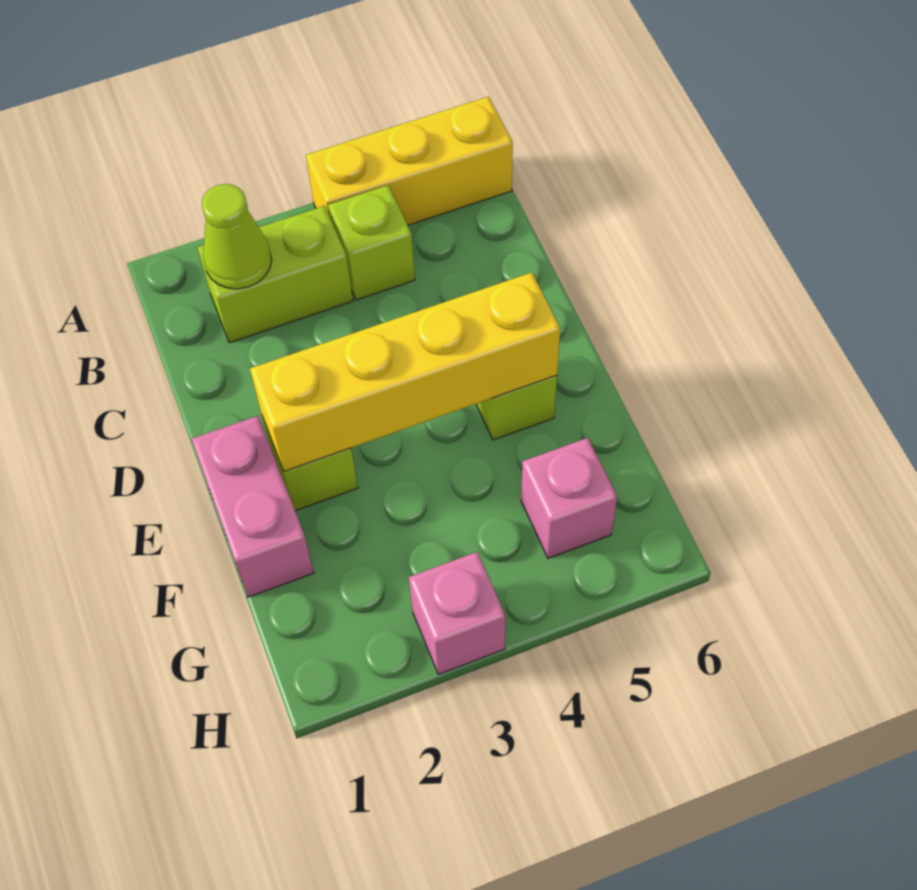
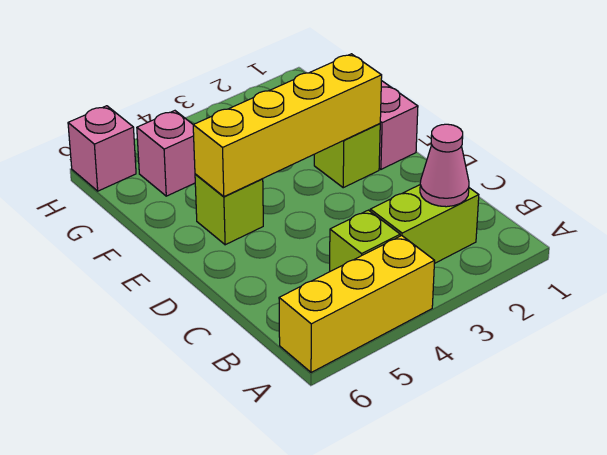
lime cone B2 level 2 -> pink cone B2 level 2
pink brick H3 level 1 -> pink brick H6 level 1

